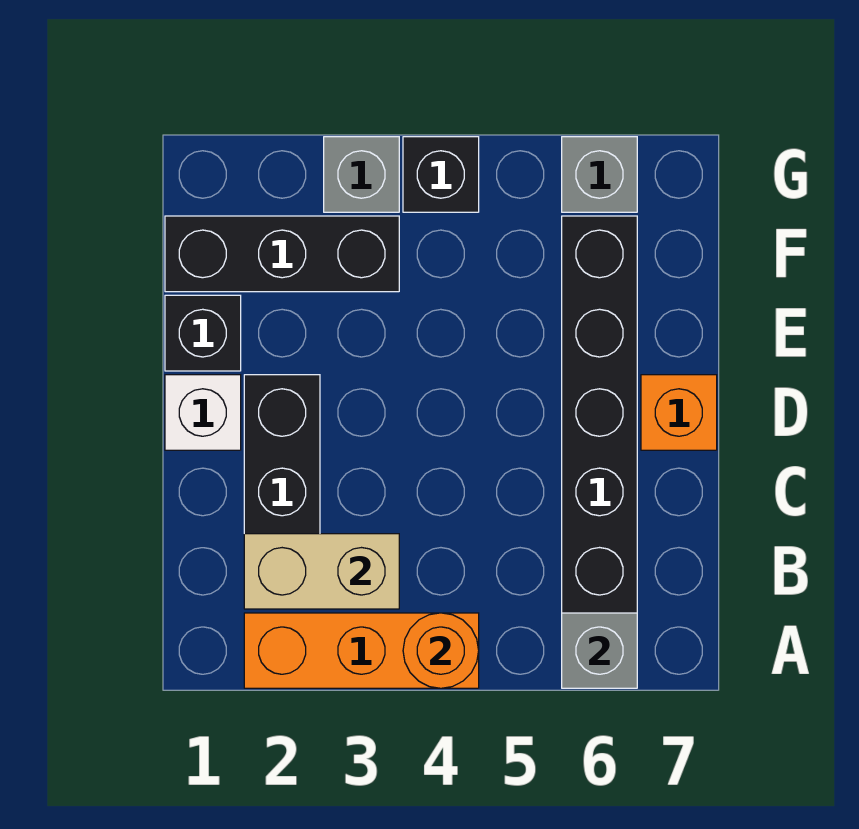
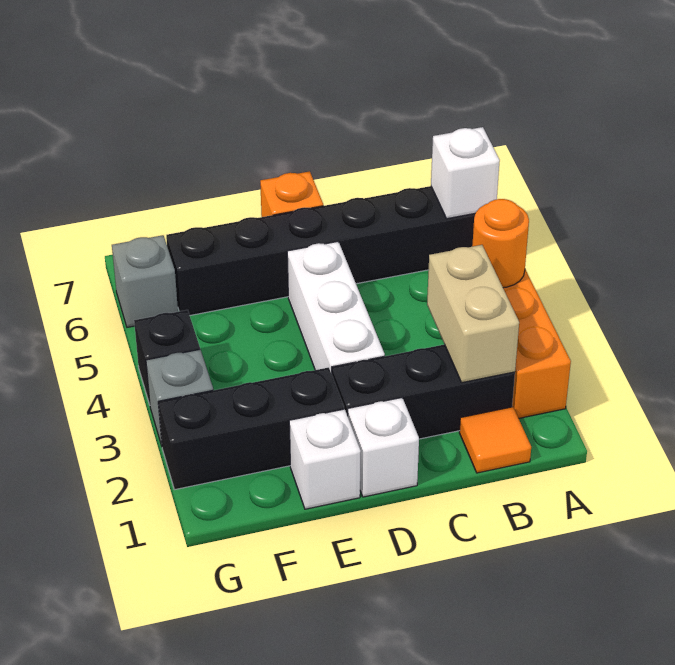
grey brick A6 level 2 -> white brick A6 level 2
none -> orange tile B1 level 1
none -> white brick D3:D5 level 1
black brick E1 level 1 -> white brick E1 level 1
black brick F1:F3 level 1 -> black brick E2:G2 level 1

